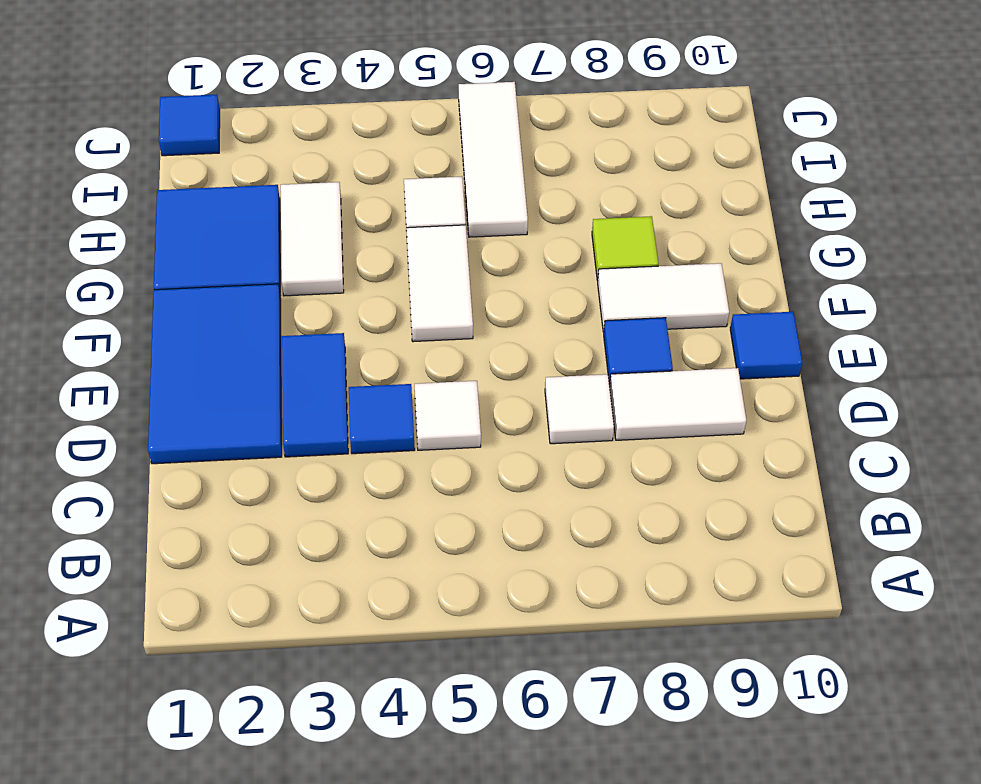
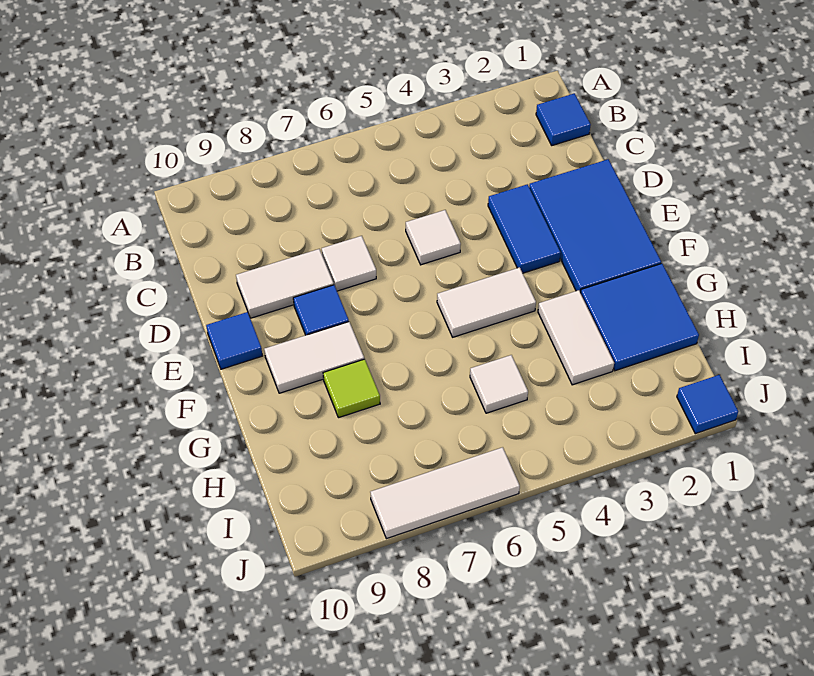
blue tile D4 level 1 -> blue tile B1 level 1
white tile F5:G5 level 1 -> white tile F4:F5 level 1
white tile H6:J6 level 1 -> white tile J6:J8 level 1

